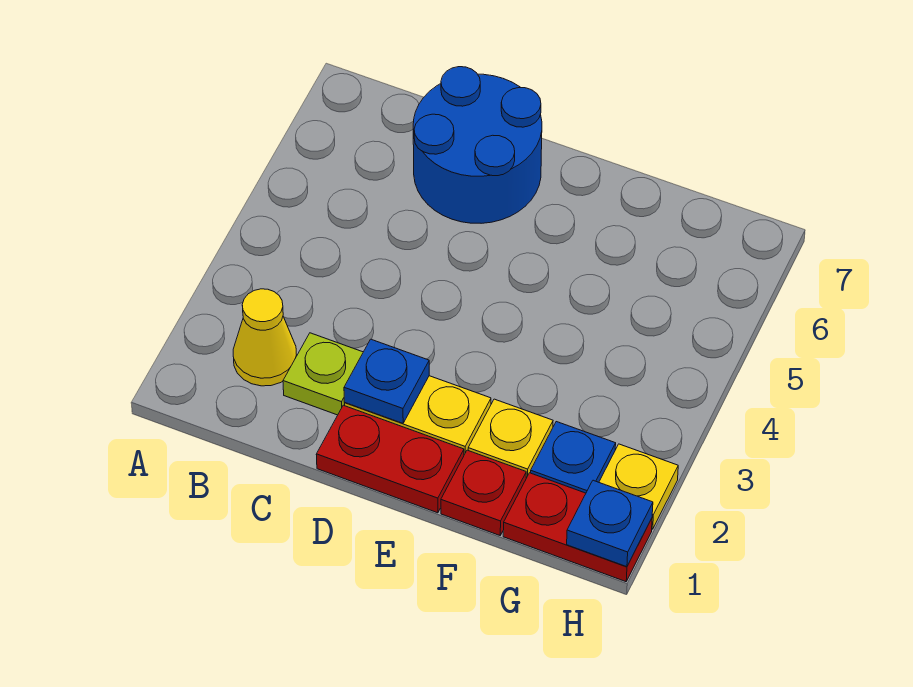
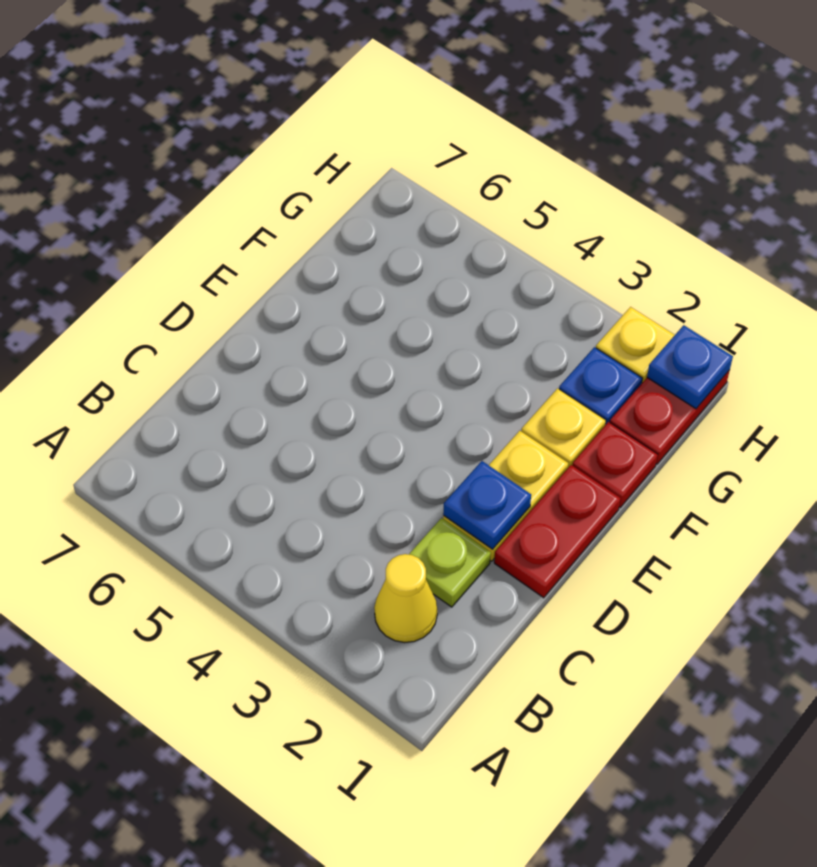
blue round brick C6:D7 level 1 -> none

